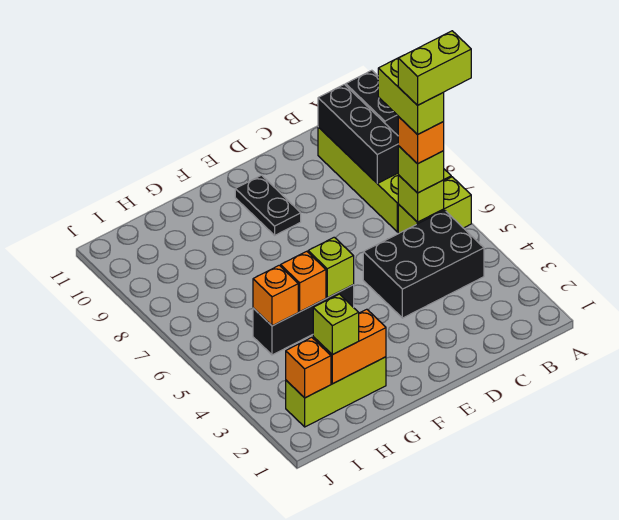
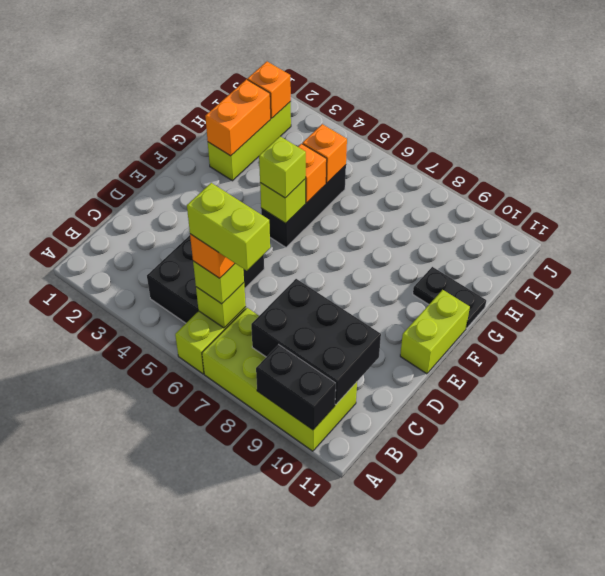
lime brick A6:B6 level 6 -> lime brick E11:F11 level 1
black brick B8:B10 level 2 -> black brick B8:C10 level 2
black plate E9:E10 level 1 -> black plate G10:G11 level 1
lime brick H2 level 3 -> lime brick F5 level 3

